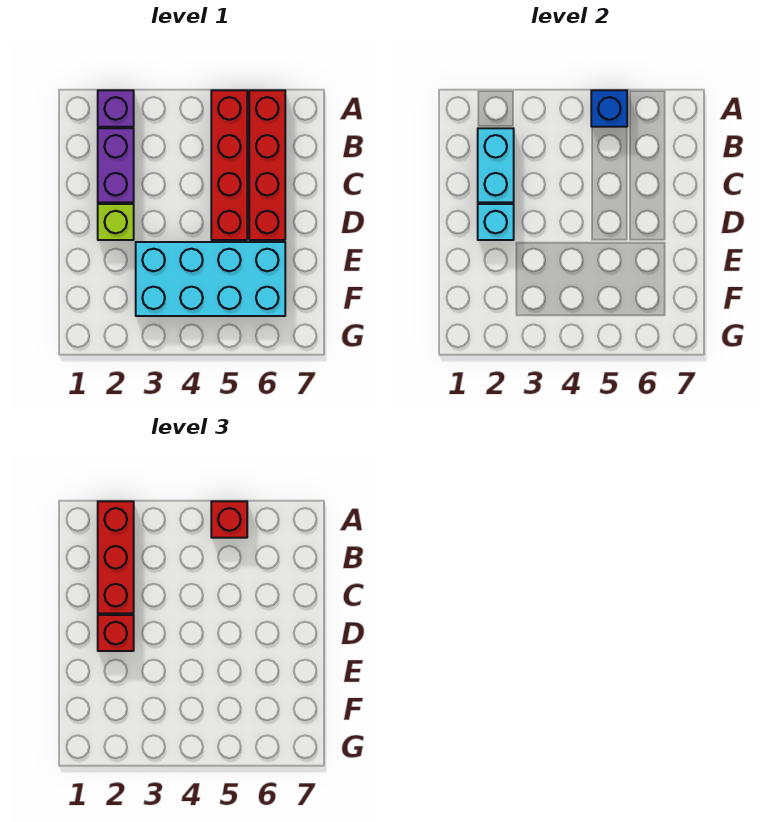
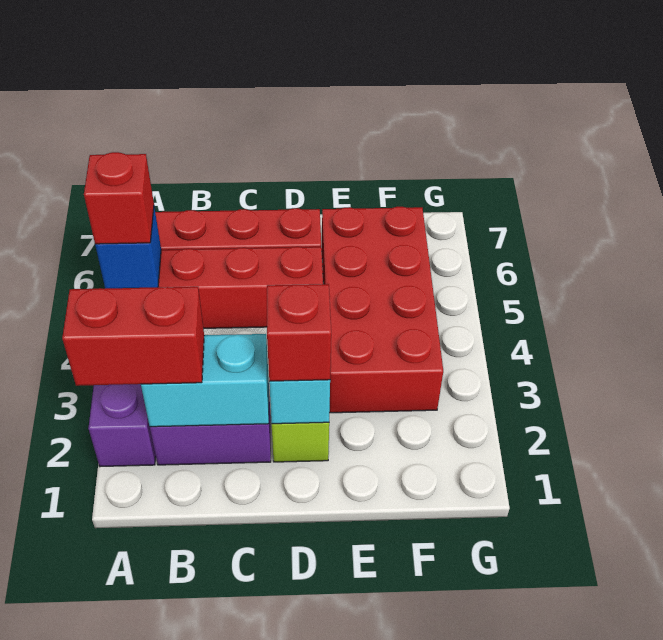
red brick A2:C2 level 3 -> red brick A2:B2 level 3
cyan brick E3:F6 level 1 -> red brick E3:F6 level 1

